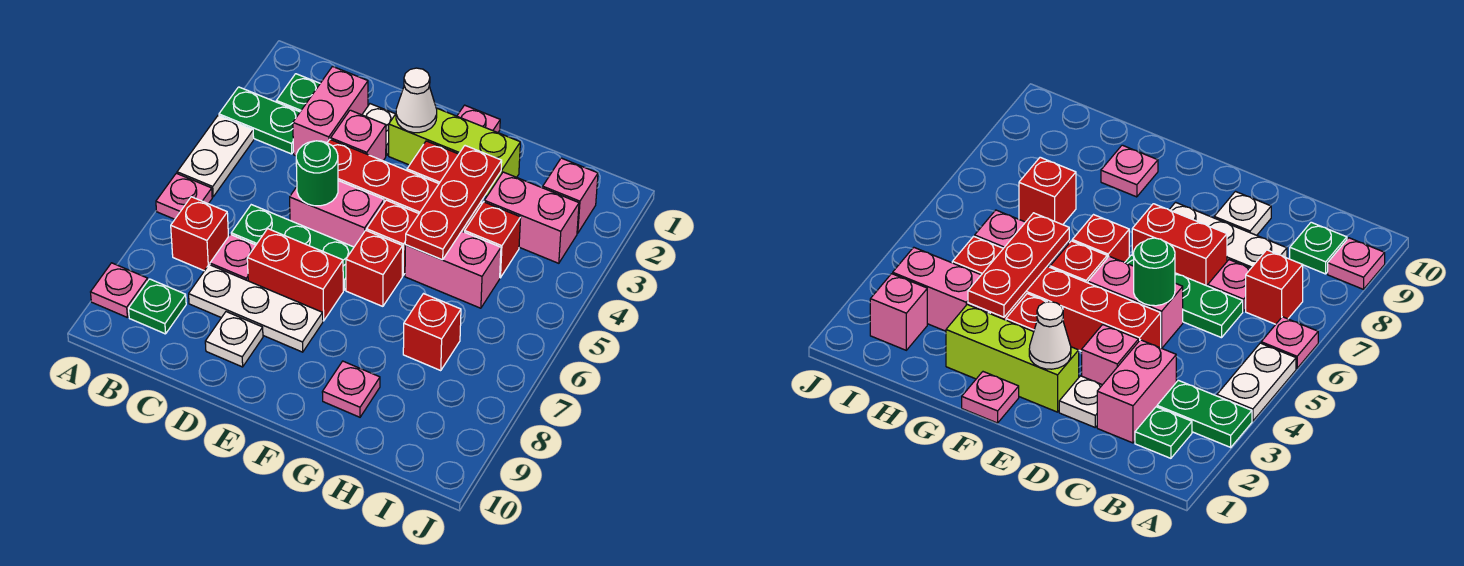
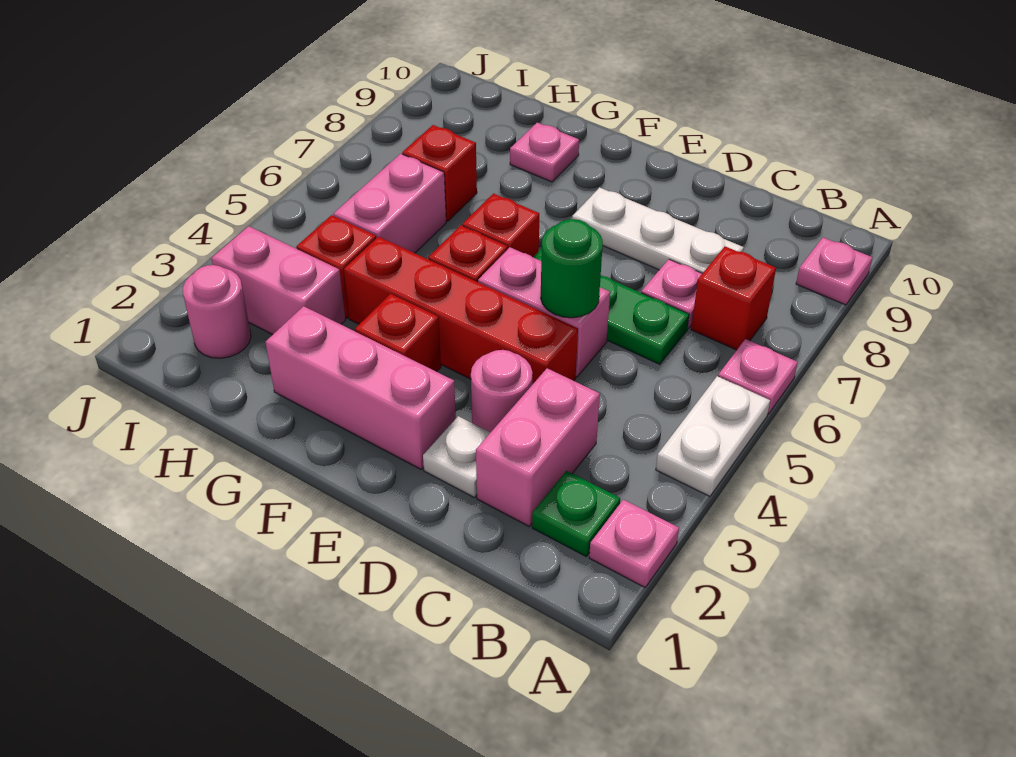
green plate A3:B3 level 1 -> none
green plate B9 level 1 -> none
pink brick D3 level 1 -> pink round brick D3 level 1
red brick D7:E7 level 1 -> none
white plate D9 level 1 -> none
lime brick E2:G2 level 1 -> pink brick E2:G2 level 1
white cone E2 level 2 -> none
pink plate F1 level 1 -> pink plate A2 level 1
red plate G3:G5 level 2 -> none
pink brick G5:H5 level 1 -> pink brick H5:H6 level 1
pink brick I2 level 1 -> pink round brick I2 level 1

